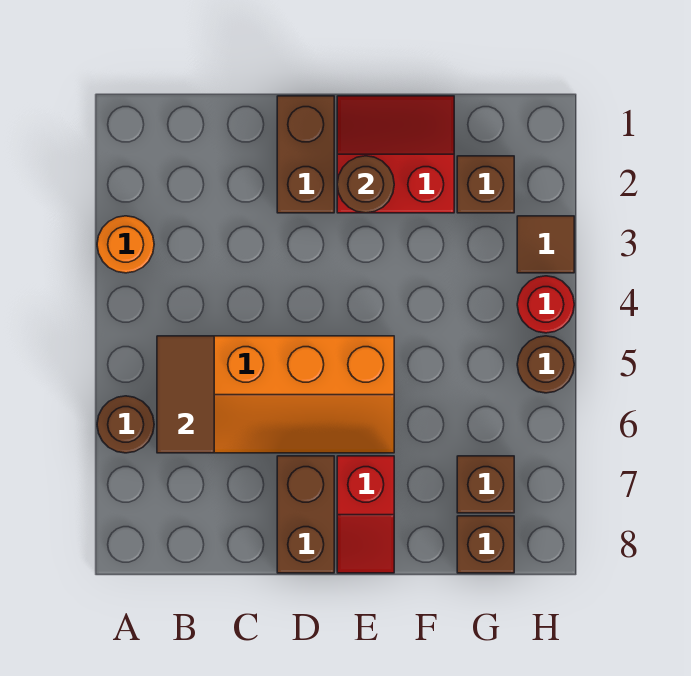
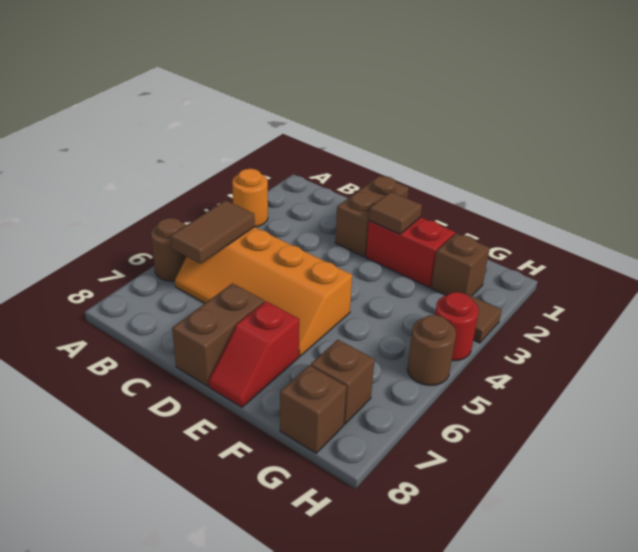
brown round brick E2 level 2 -> brown tile E2 level 2

